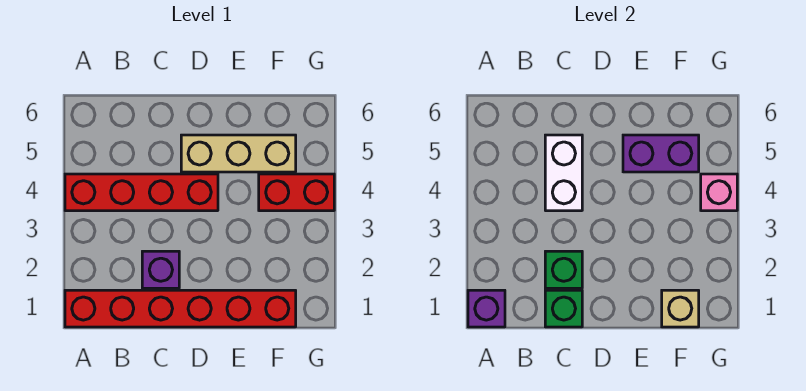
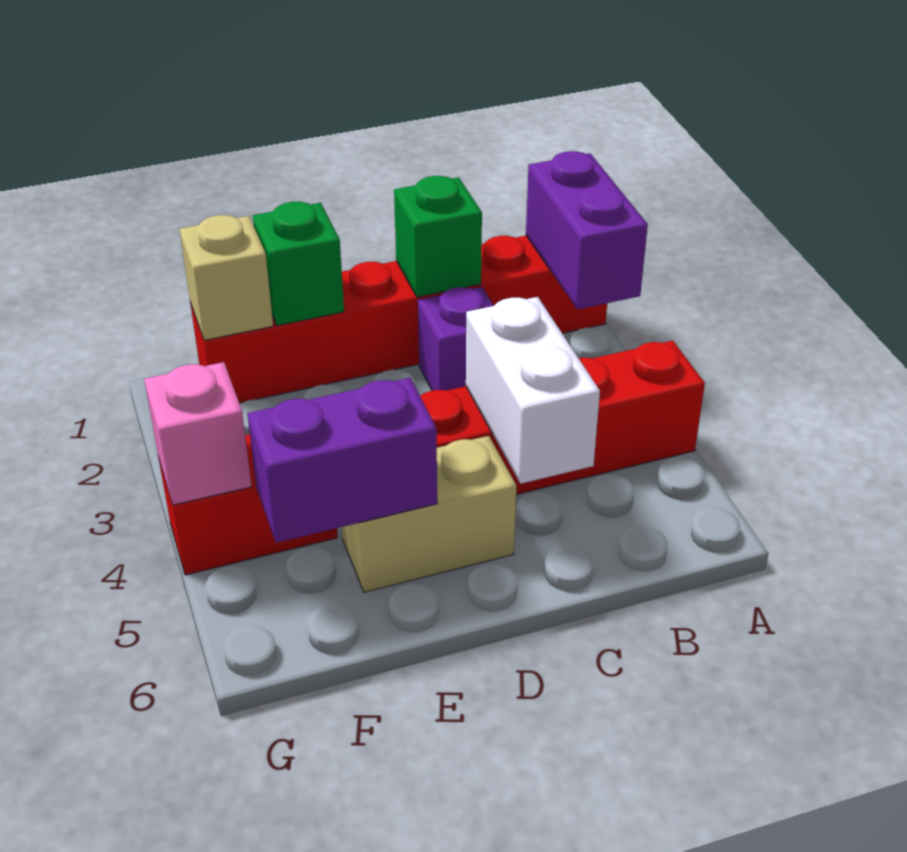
purple brick A1 level 2 -> purple brick A1:A2 level 2
green brick C2 level 2 -> green brick E1 level 2
tan brick D5:F5 level 1 -> tan brick D5:E5 level 1

